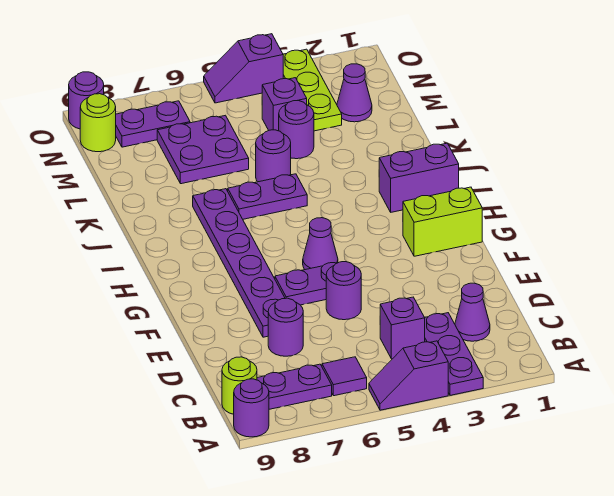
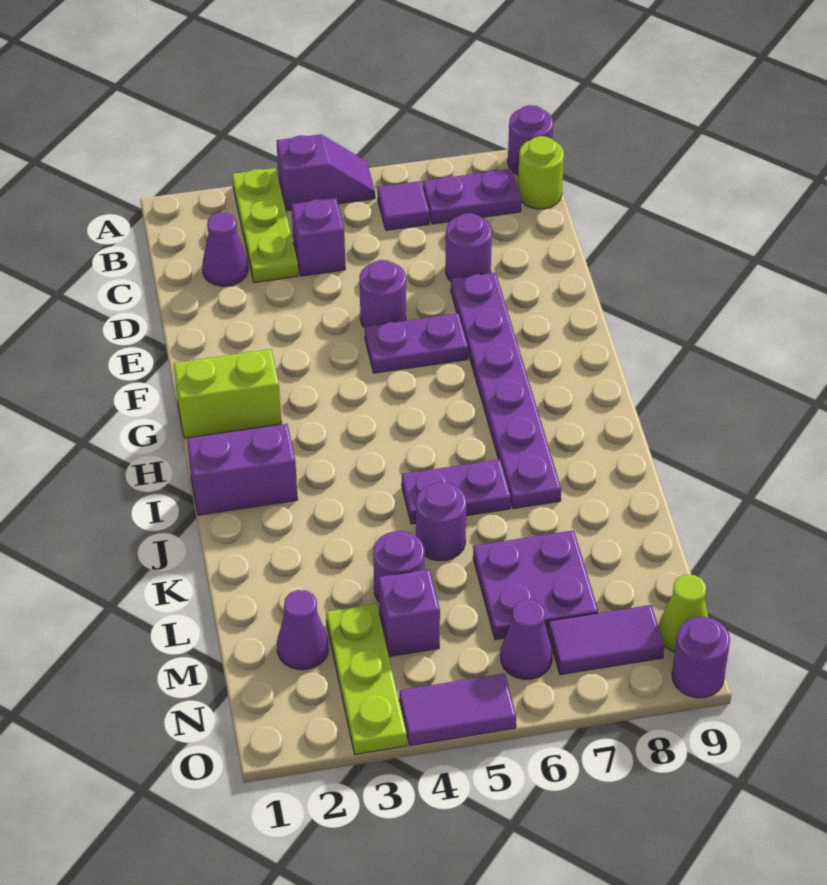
purple plate A3:C3 level 1 -> lime plate A3:C3 level 1
purple cone G5 level 1 -> purple cone N6 level 1
purple plate N7:N8 level 1 -> purple tile N7:N8 level 1
lime round brick N9 level 1 -> lime cone N9 level 1
purple slope O4:O5 level 1 top 4 -> purple tile O4:O5 level 1

